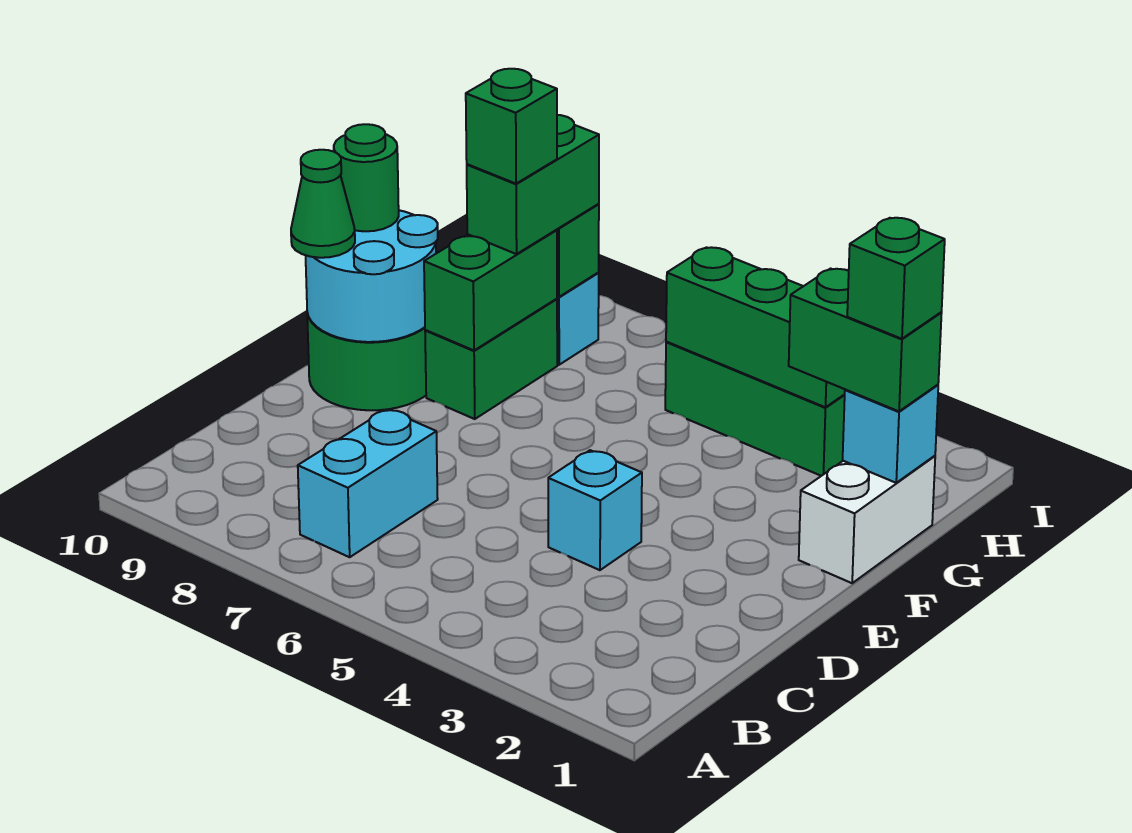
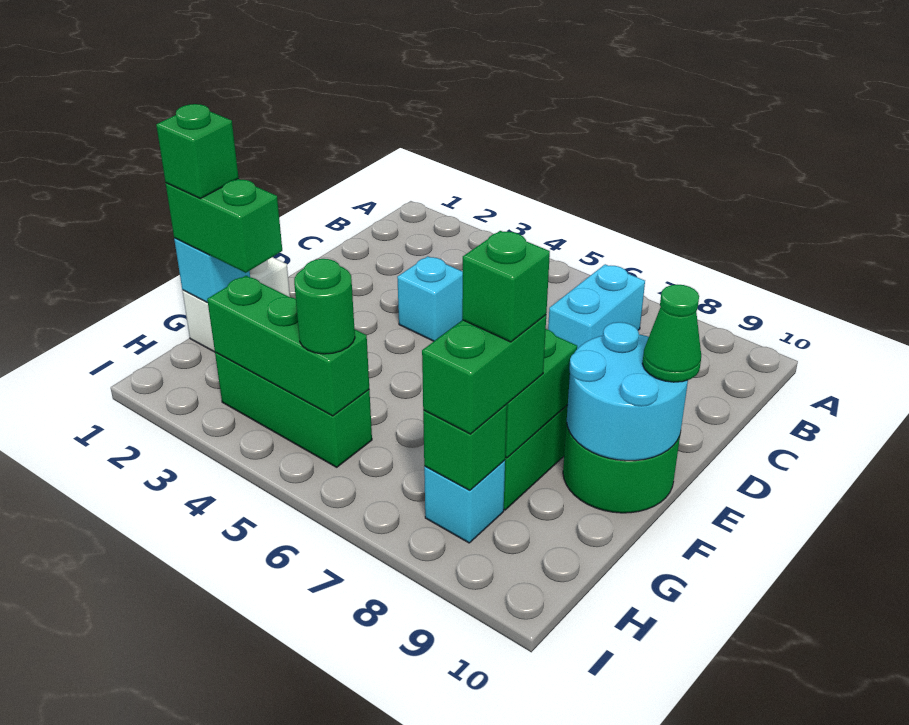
green round brick F10 level 3 -> green round brick H5 level 3

